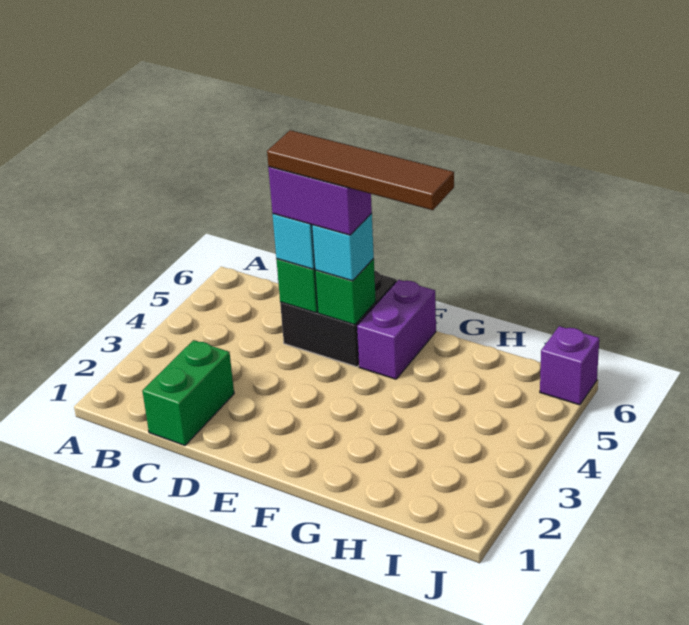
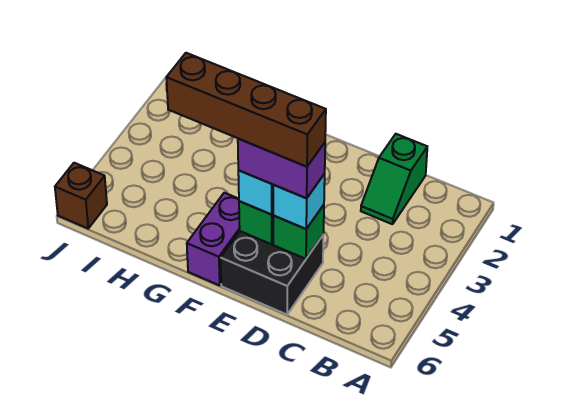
green brick C1:C2 level 1 -> green slope C1:C2 level 1 top 1
brown tile D5:G5 level 5 -> brown brick D5:G5 level 5
purple brick J6 level 1 -> brown brick J6 level 1

